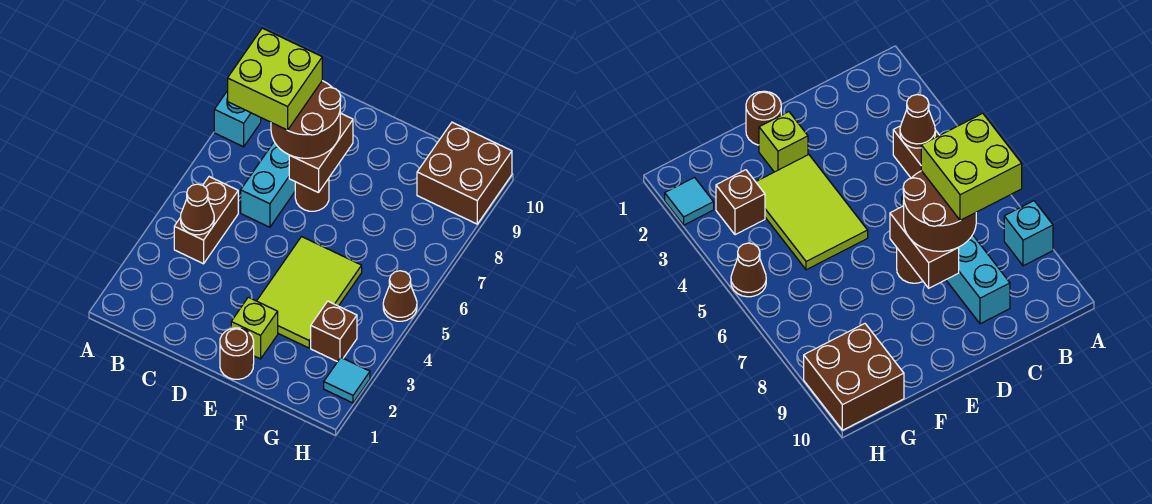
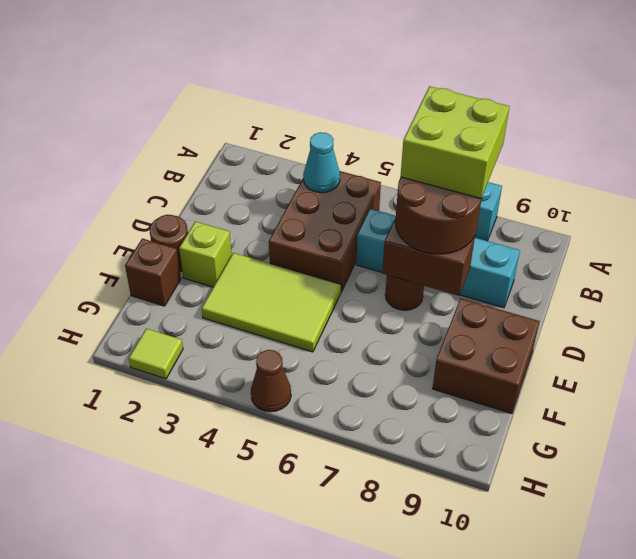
brown brick B4:B5 level 1 -> brown brick B4:D5 level 1
brown cone B4 level 2 -> cyan cone B4 level 2
brown brick G3 level 1 -> brown brick F1 level 1
brown brick G9:H10 level 1 -> brown brick E9:F10 level 1
cyan tile H2 level 1 -> lime tile H2 level 1

